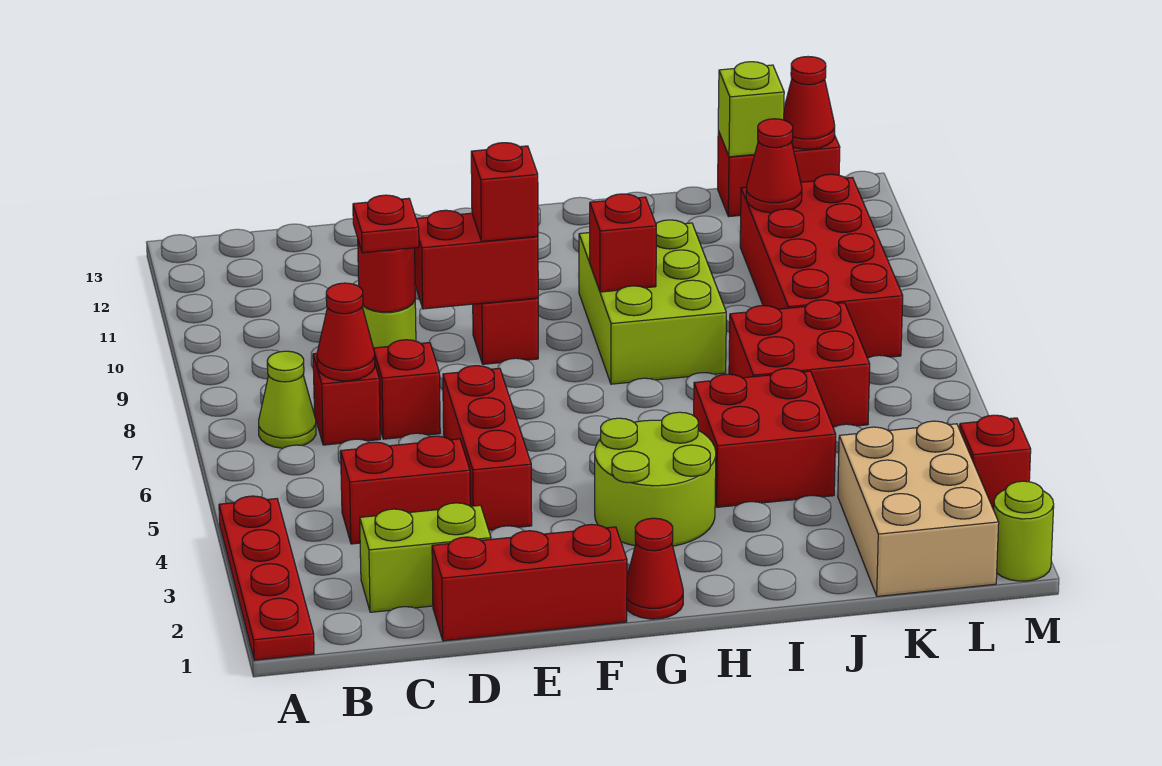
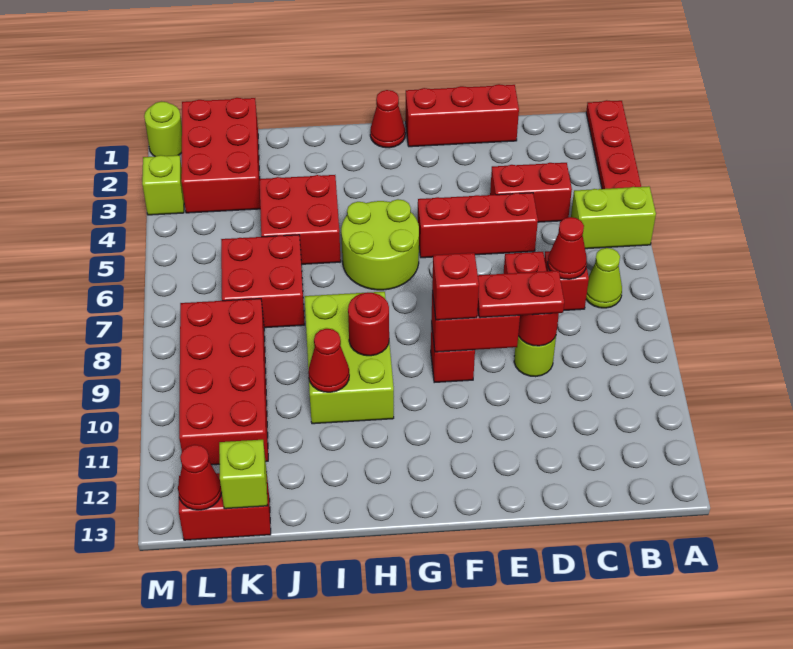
lime brick C2:D2 level 1 -> lime brick A5:B5 level 1
red plate D9 level 3 -> red plate D9:E9 level 3
red brick E4:E6 level 1 -> red brick D5:F5 level 1
lime round brick G3:H4 level 1 -> lime round brick G5:H6 level 1
red brick H9 level 2 -> red round brick H9 level 2
tan brick K1:L3 level 1 -> red brick K1:L3 level 1
red cone K11 level 2 -> red cone I10 level 2
red brick M3 level 1 -> lime brick M3 level 1

